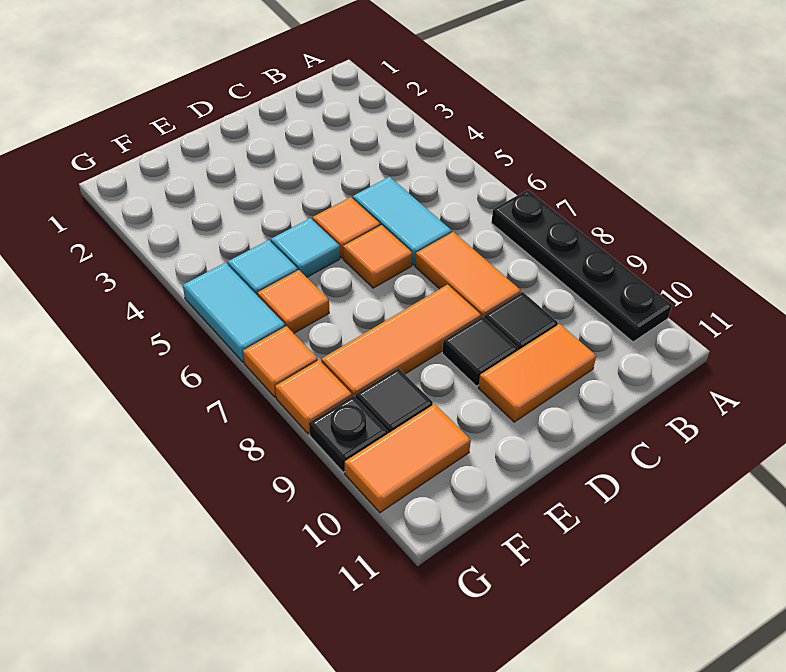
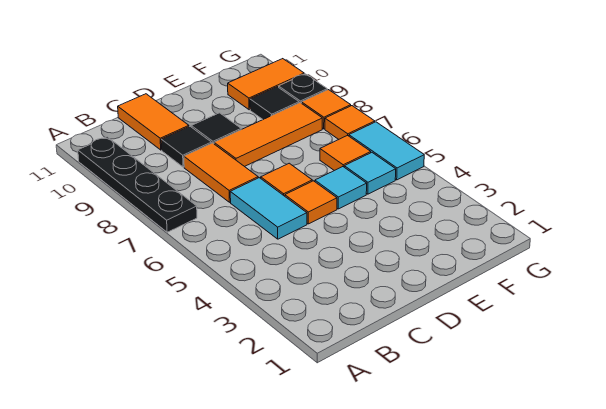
orange tile C10:D10 level 1 -> orange tile C10:C11 level 1

